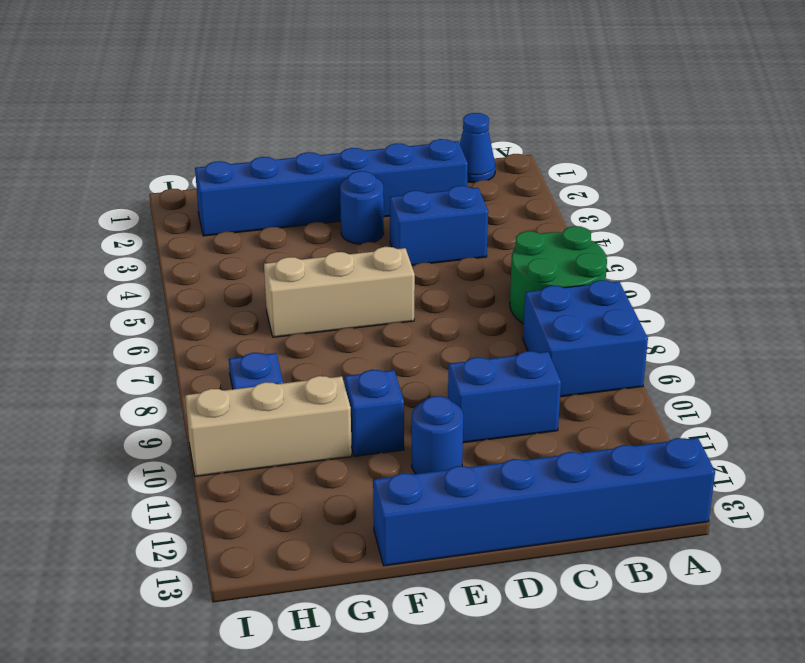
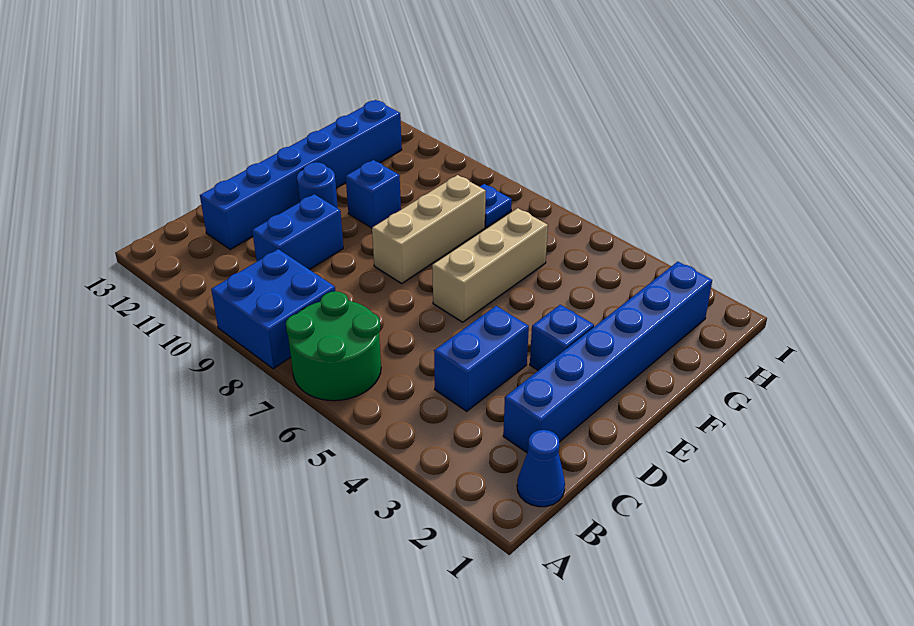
blue brick A13:F13 level 1 -> blue brick C12:H12 level 1
blue round brick E3 level 1 -> blue brick E3 level 1
tan brick G10:I10 level 1 -> tan brick E8:G8 level 1

